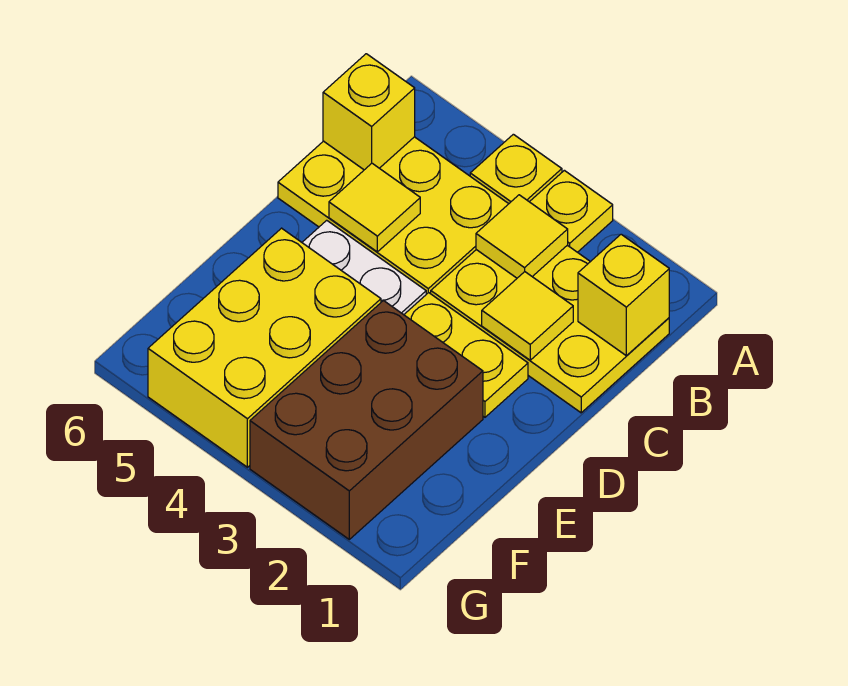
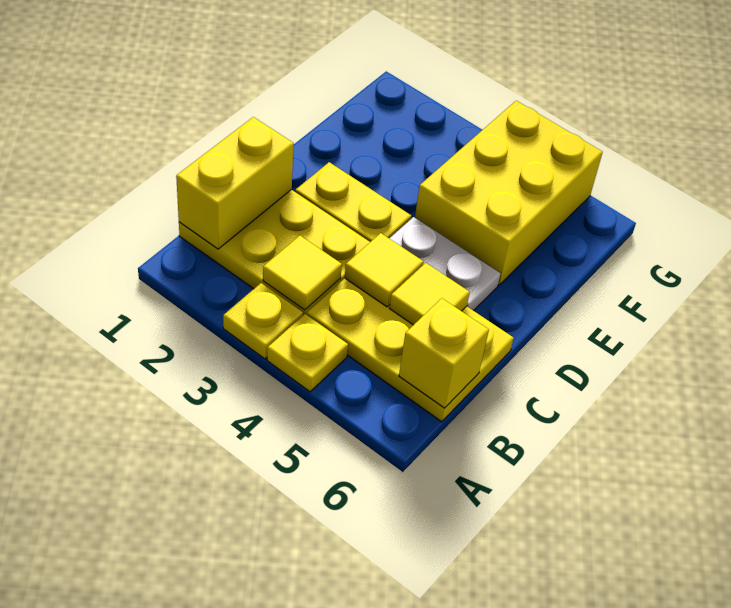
yellow brick B1 level 2 -> yellow brick B1:C1 level 2
yellow tile C2 level 2 -> yellow tile C4 level 2
brown brick E2:G3 level 1 -> none

